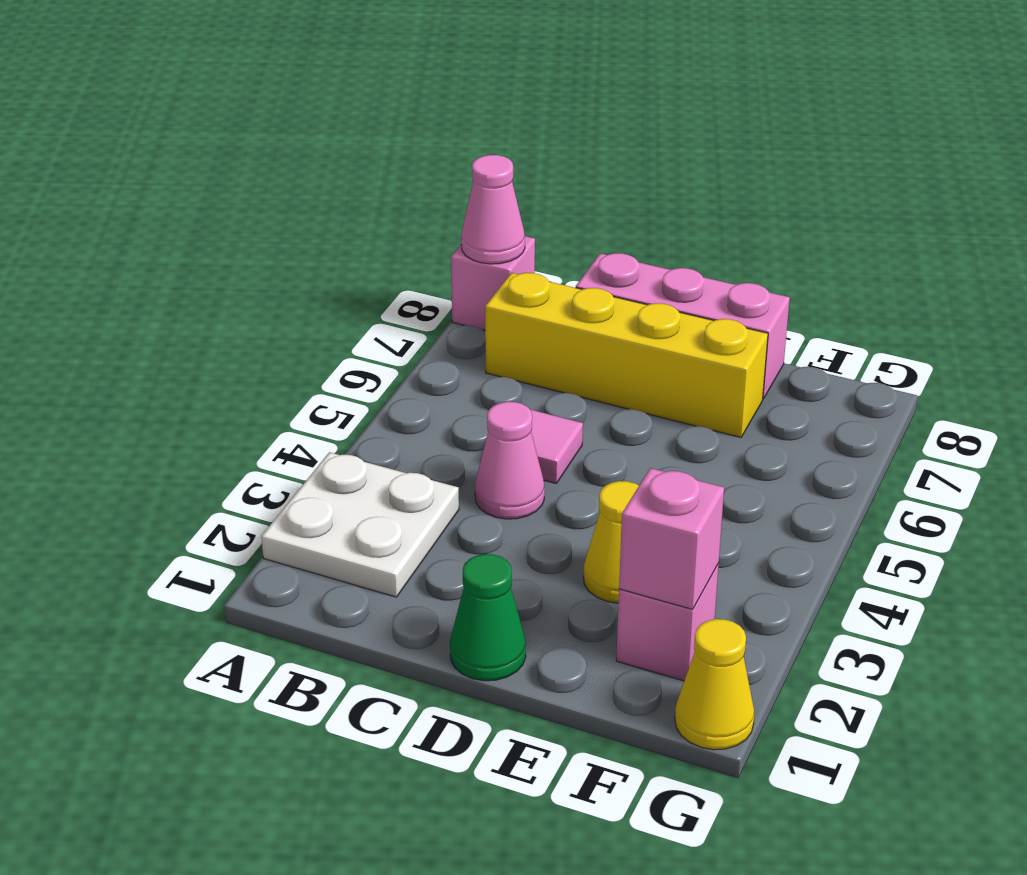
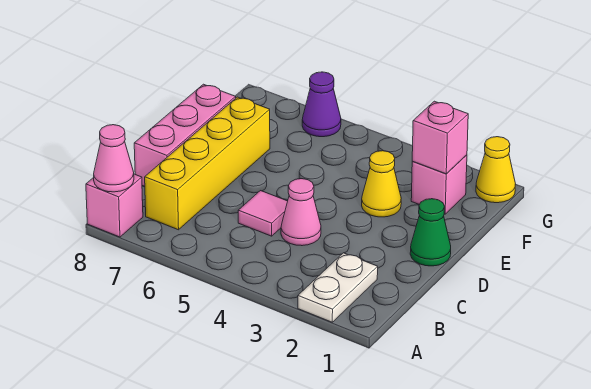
white plate A2:B3 level 1 -> white plate A2:B2 level 1
none -> purple cone G6 level 1

